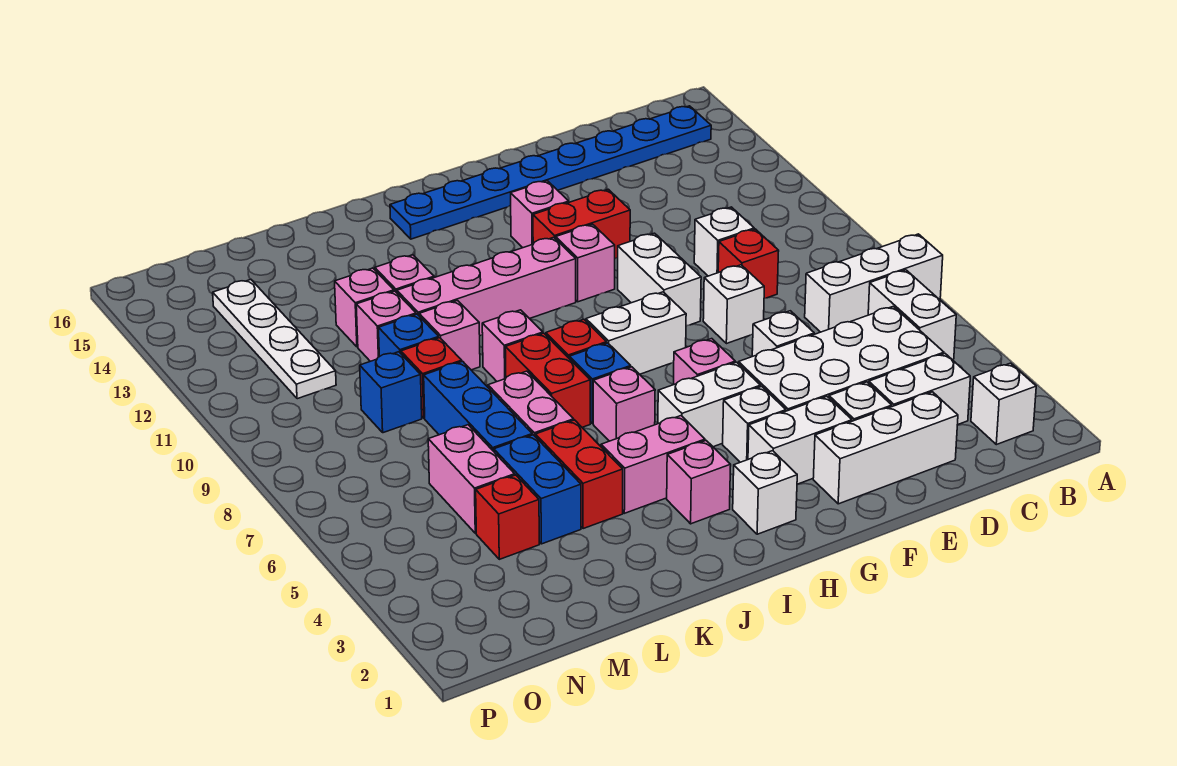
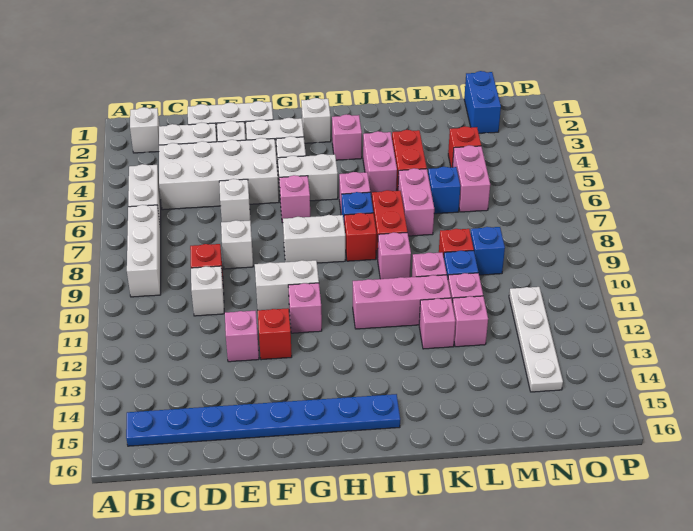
white brick A7:C7 level 1 -> white brick B7:B9 level 1
white brick F9:F10 level 1 -> white brick F10:G10 level 1
red brick F12:G12 level 1 -> red brick F12 level 1
pink brick G13 level 1 -> pink brick E12 level 1
pink brick H11:K11 level 1 -> pink brick I11:K11 level 1
pink brick I4:J4 level 1 -> pink brick J4:J5 level 1
blue brick L4:L5 level 1 -> blue brick N1:N2 level 1
blue brick L6:L8 level 1 -> blue brick L6 level 1

